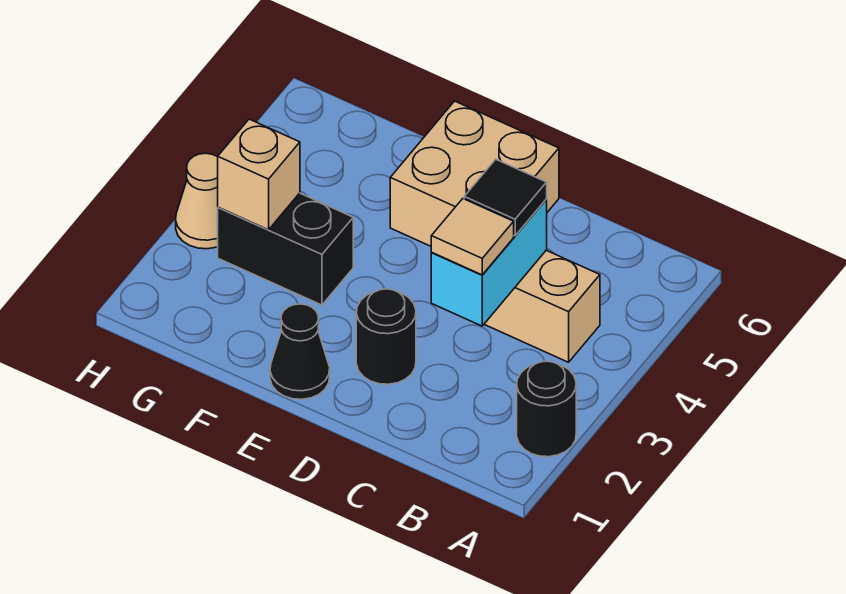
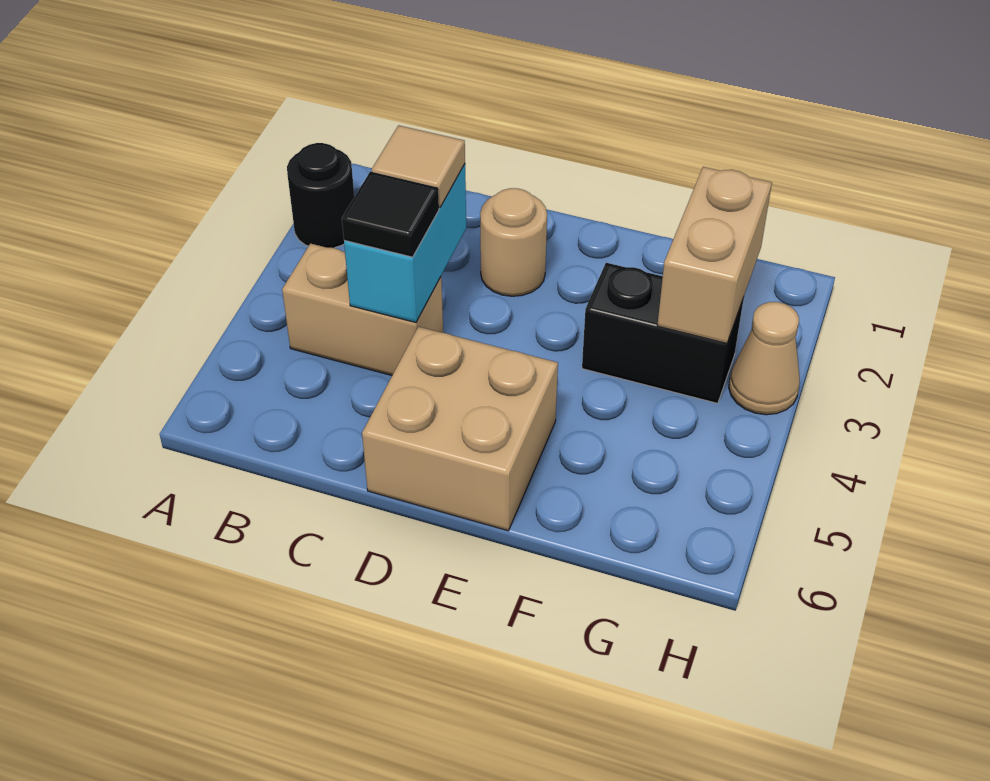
black round brick D2 level 1 -> tan round brick D2 level 1
black cone E1 level 1 -> none
tan brick G3 level 2 -> tan brick G2:G3 level 2

